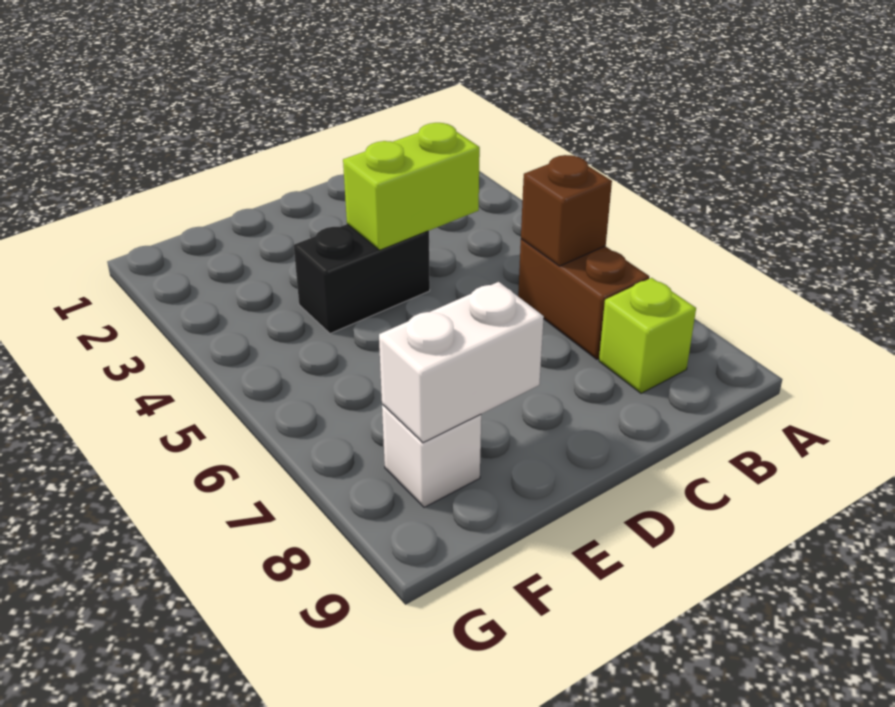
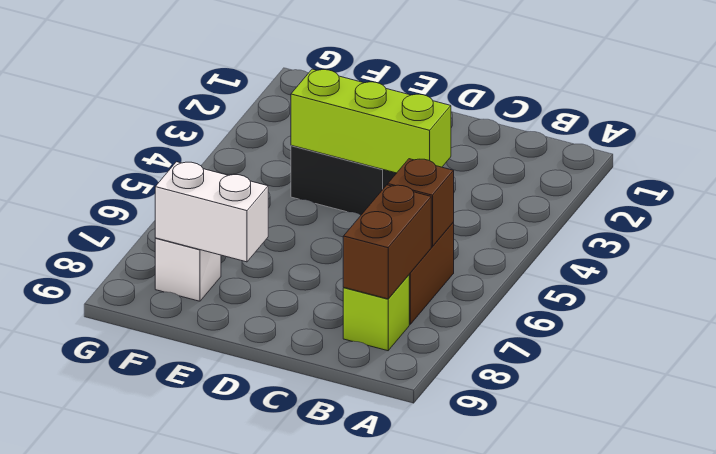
none -> brown brick B7:B8 level 2
lime brick C4:D4 level 2 -> lime brick C4:E4 level 2

